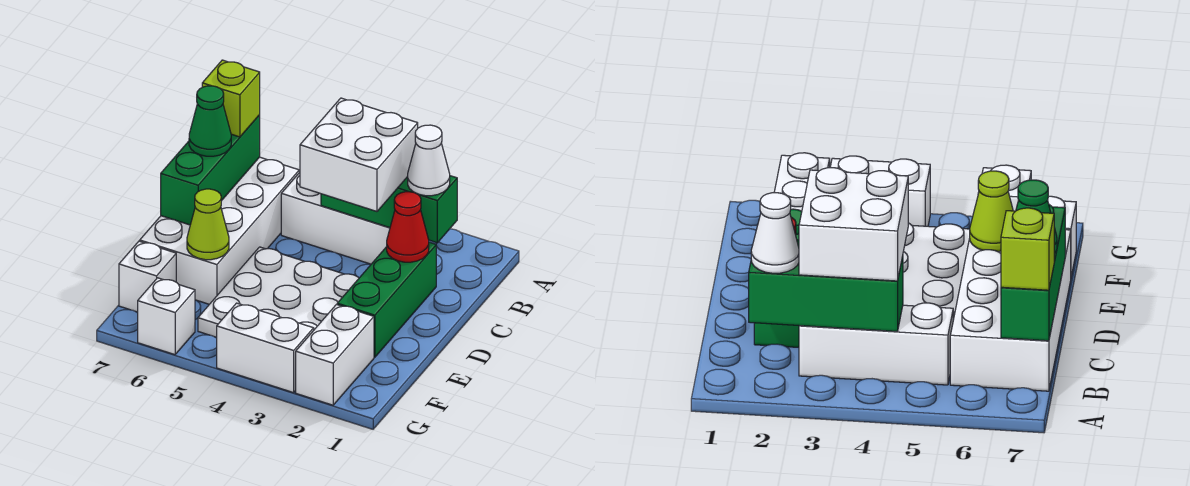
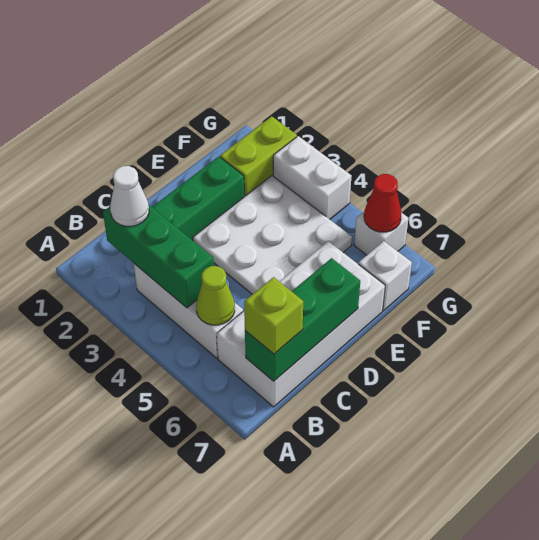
white brick B3:C4 level 3 -> none
red cone C2 level 2 -> red cone G6 level 2
green cone C7 level 3 -> none
lime cone E6 level 2 -> lime cone B5 level 2
white brick F2:G2 level 1 -> lime brick F2:G2 level 1

